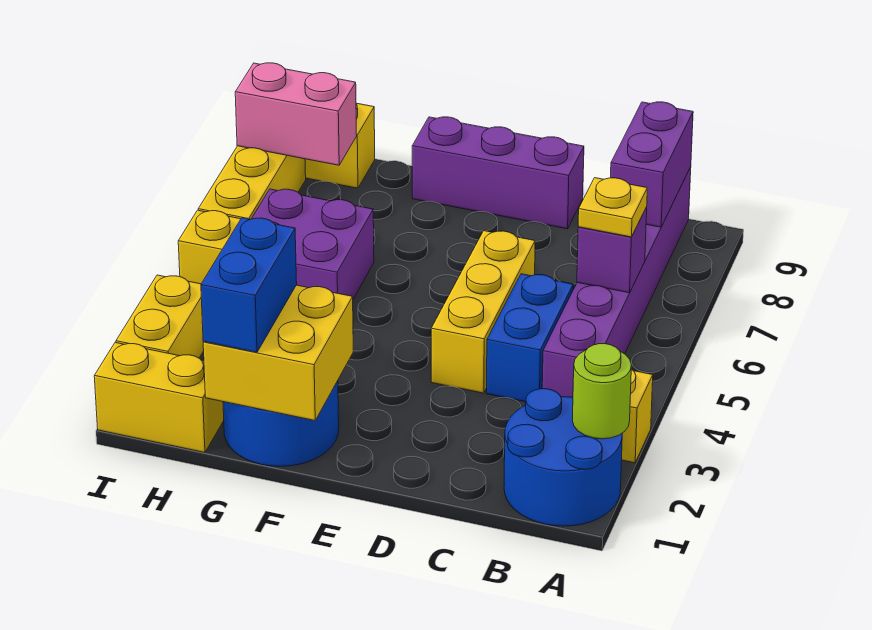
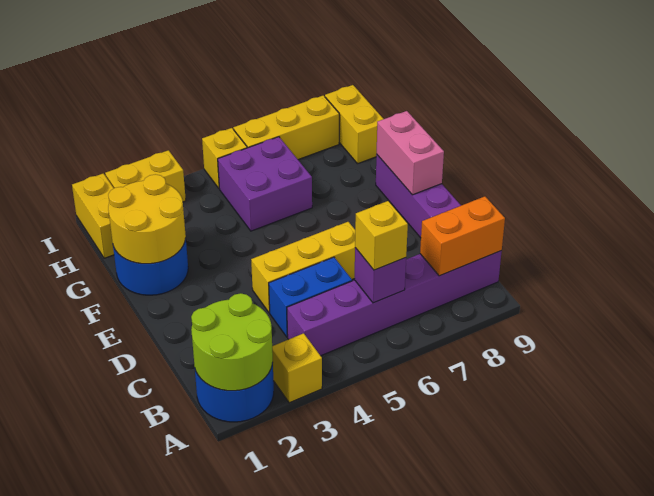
lime round brick A2 level 2 -> lime round brick A1:B2 level 2
yellow plate B6 level 3 -> yellow brick B6 level 3
purple brick B8:B9 level 2 -> orange brick B8:B9 level 2
yellow brick F1:G2 level 2 -> yellow round brick F1:G2 level 2
blue brick G1:G2 level 3 -> none
pink brick H8:I8 level 2 -> pink brick E9:F9 level 2

